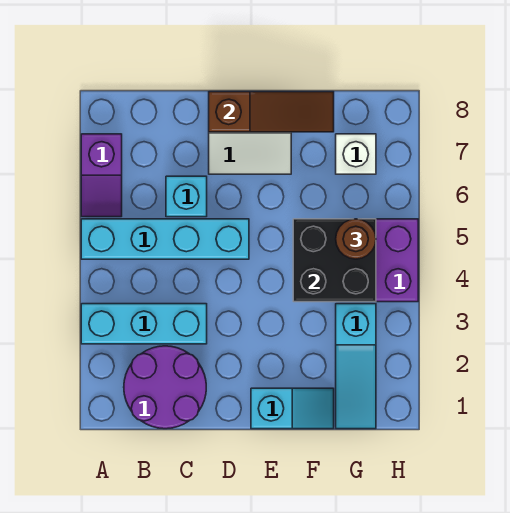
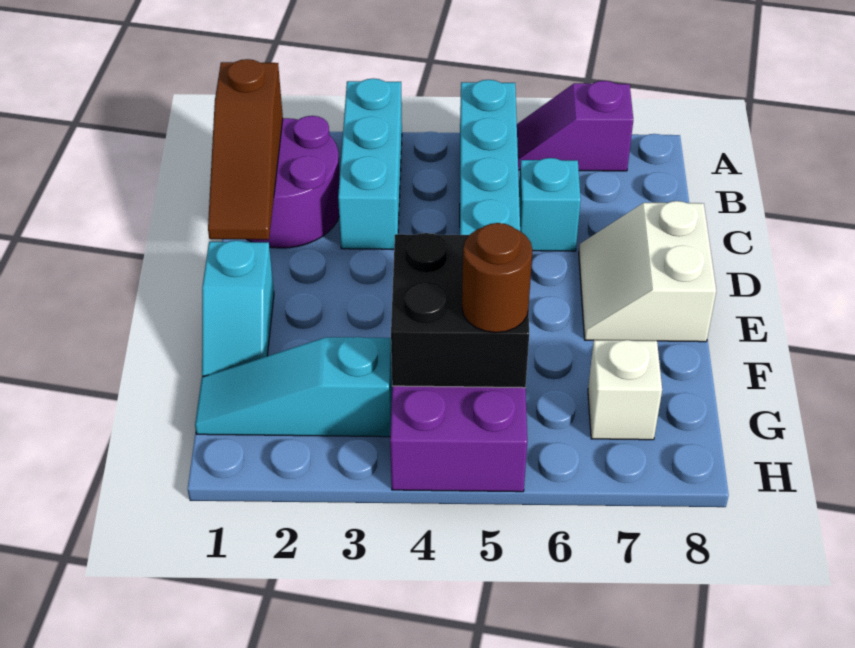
brown slope D8:F8 level 2 top D -> brown slope B1:D1 level 2 top B

